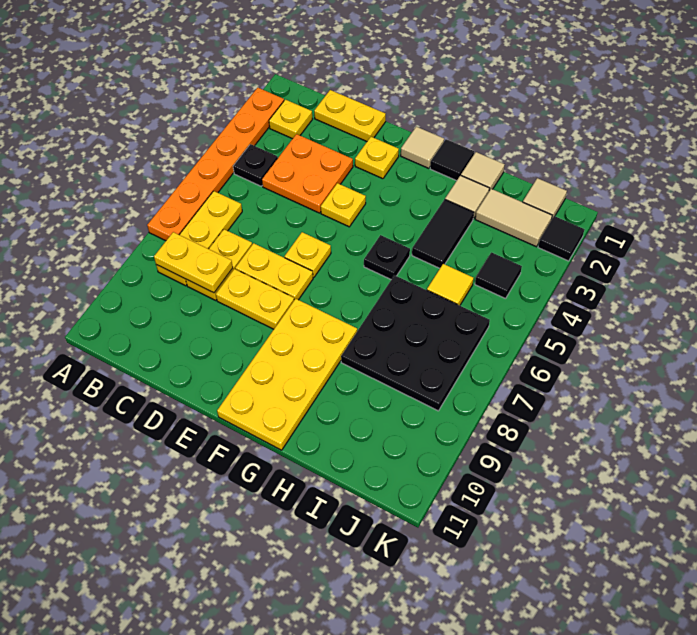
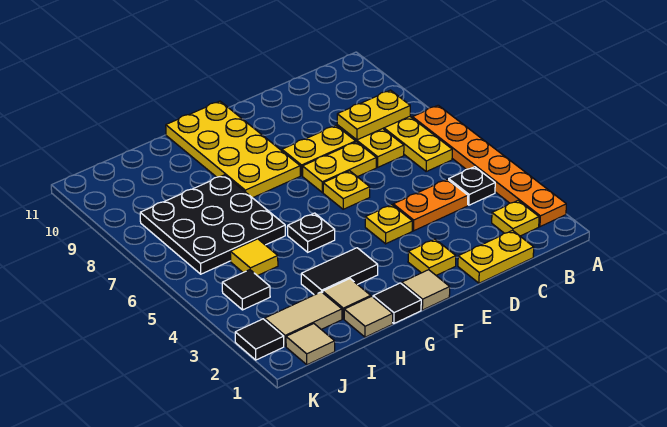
orange plate C3:D4 level 1 -> orange plate C4:D4 level 1
black tile H3:H4 level 1 -> black tile G3:H3 level 1

